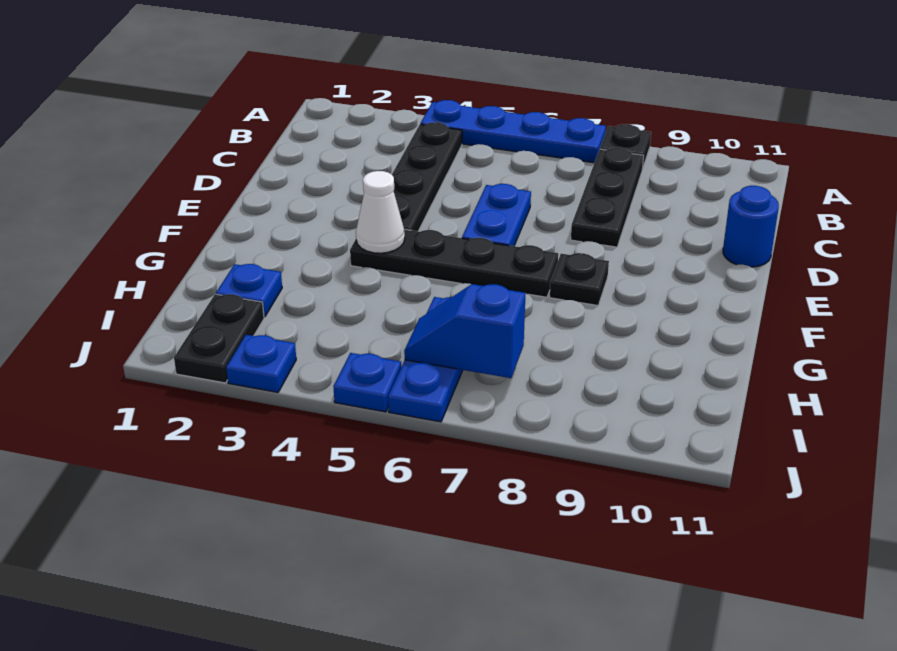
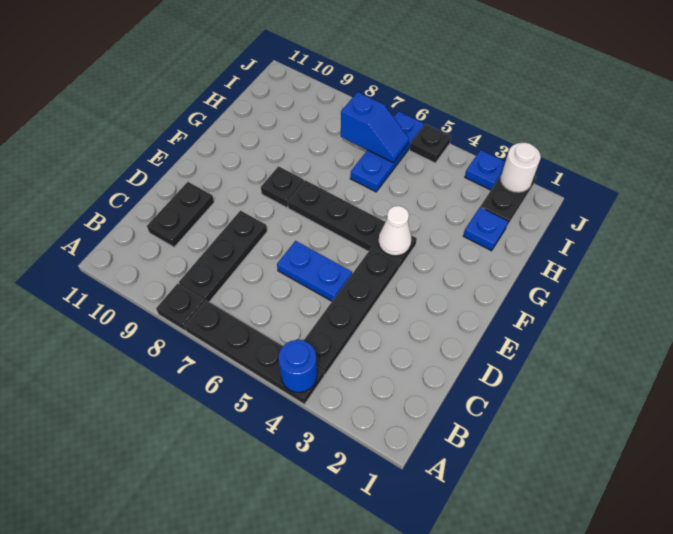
blue plate A4:A7 level 1 -> black plate A4:A7 level 1
none -> black plate C10:D10 level 1
blue plate D6:E6 level 1 -> blue plate D5:D6 level 1
blue round brick D11 level 1 -> blue round brick A4 level 2
none -> white round brick J2 level 2
blue plate J5 level 1 -> black plate J5 level 1

